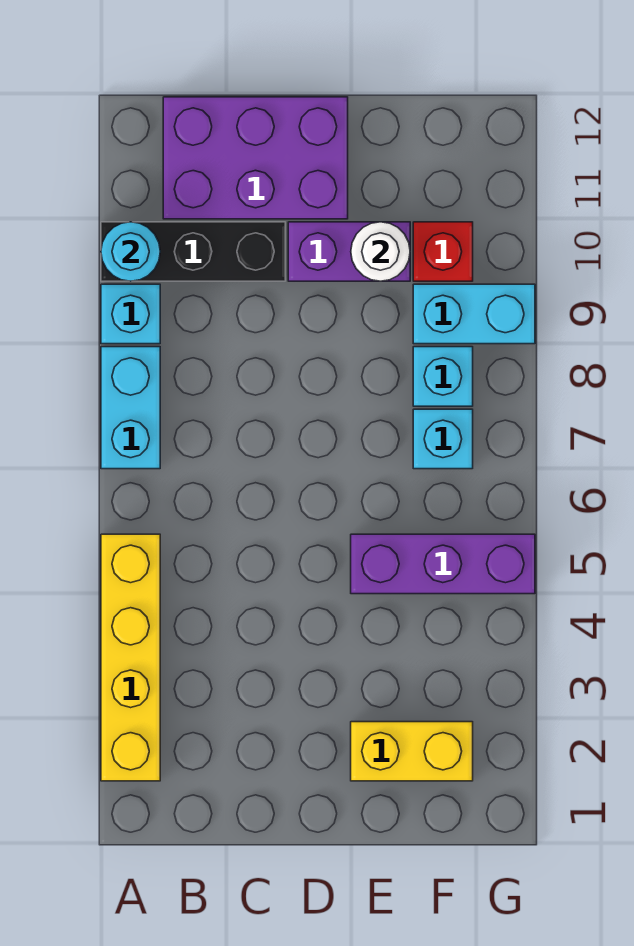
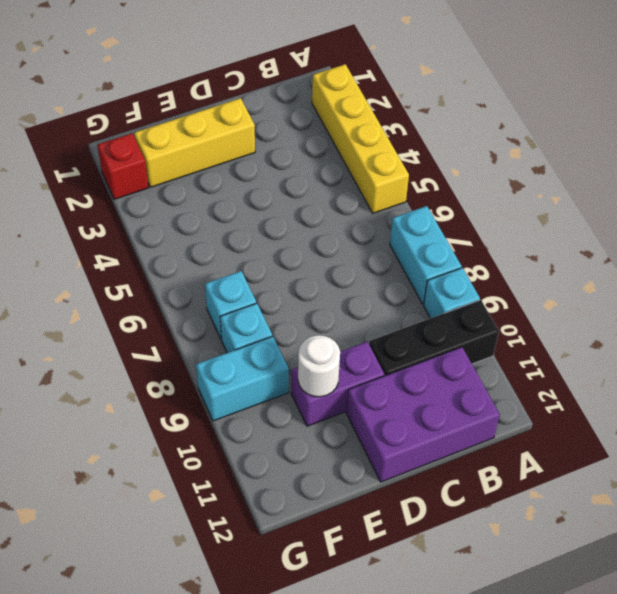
cyan round brick A10 level 2 -> none
yellow brick E2:F2 level 1 -> yellow brick D2:F2 level 1
purple brick E5:G5 level 1 -> none
red brick F10 level 1 -> red brick G2 level 1

